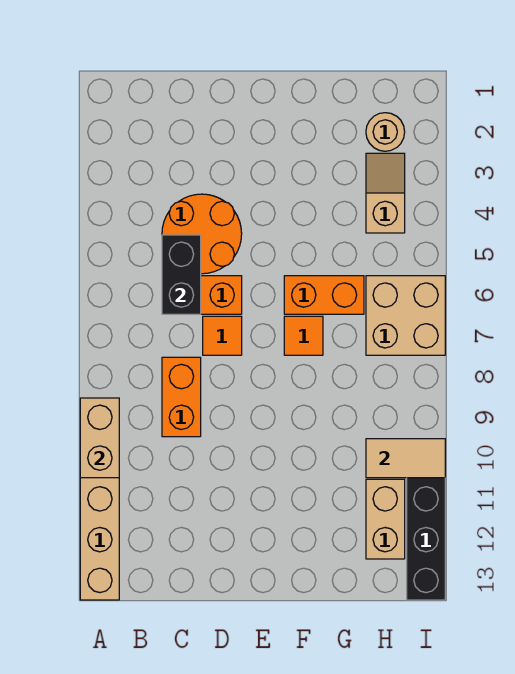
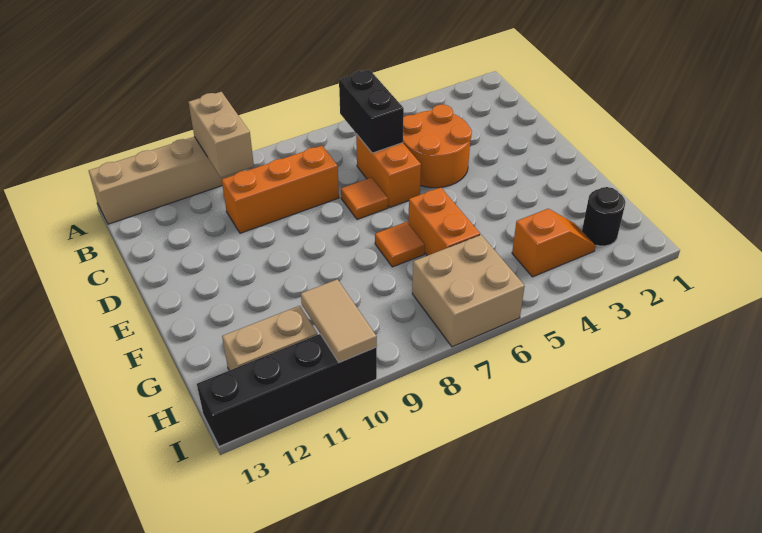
tan brick A9:A10 level 2 -> tan brick A10:B10 level 2
black brick C5:C6 level 2 -> black brick B6:C6 level 2
orange brick C8:C9 level 1 -> orange brick C8:C10 level 1
tan round brick H2 level 1 -> black round brick H2 level 1
tan slope H3:H4 level 1 top 4 -> orange slope H3:H4 level 1 top 4

